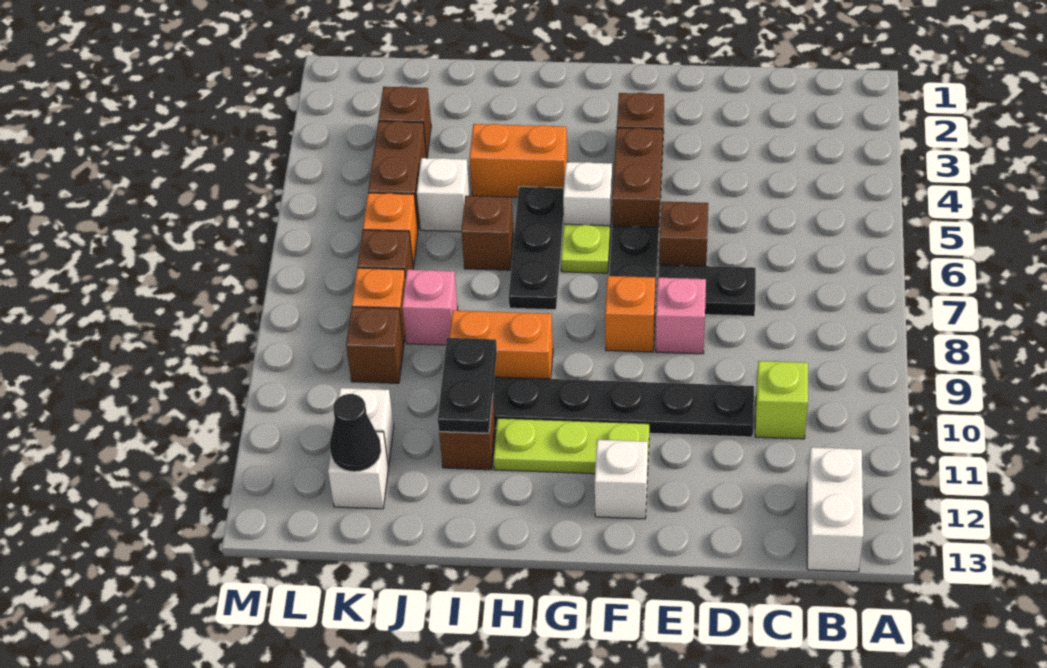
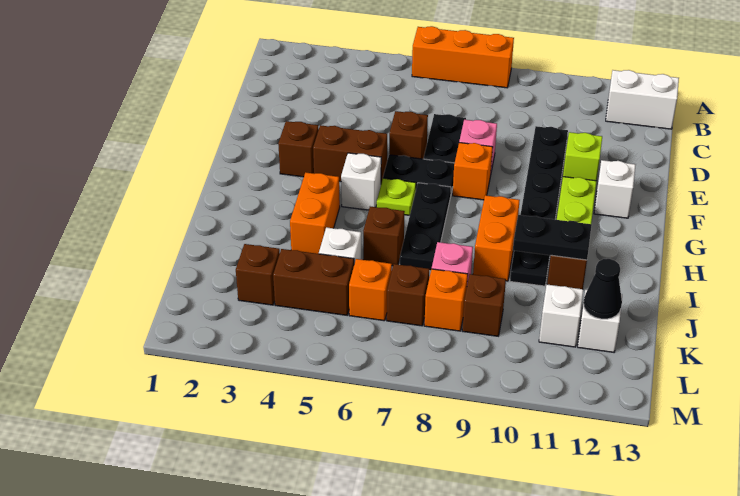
none -> orange brick A6:A8 level 1
lime brick C10 level 1 -> lime brick E11 level 1
black plate H5:H7 level 1 -> black plate G7:I7 level 1

